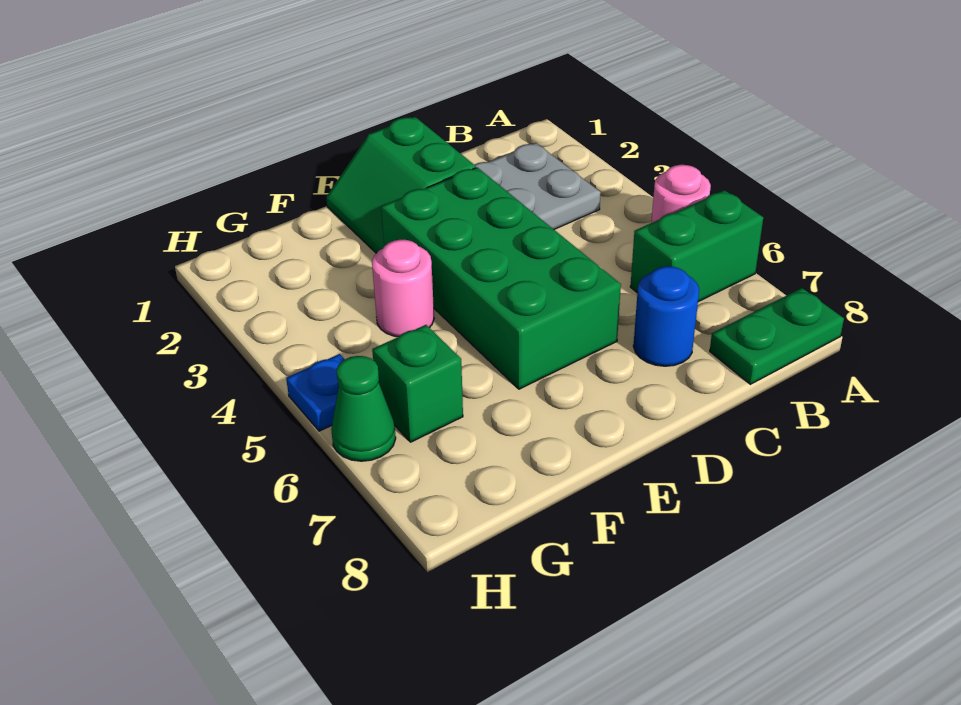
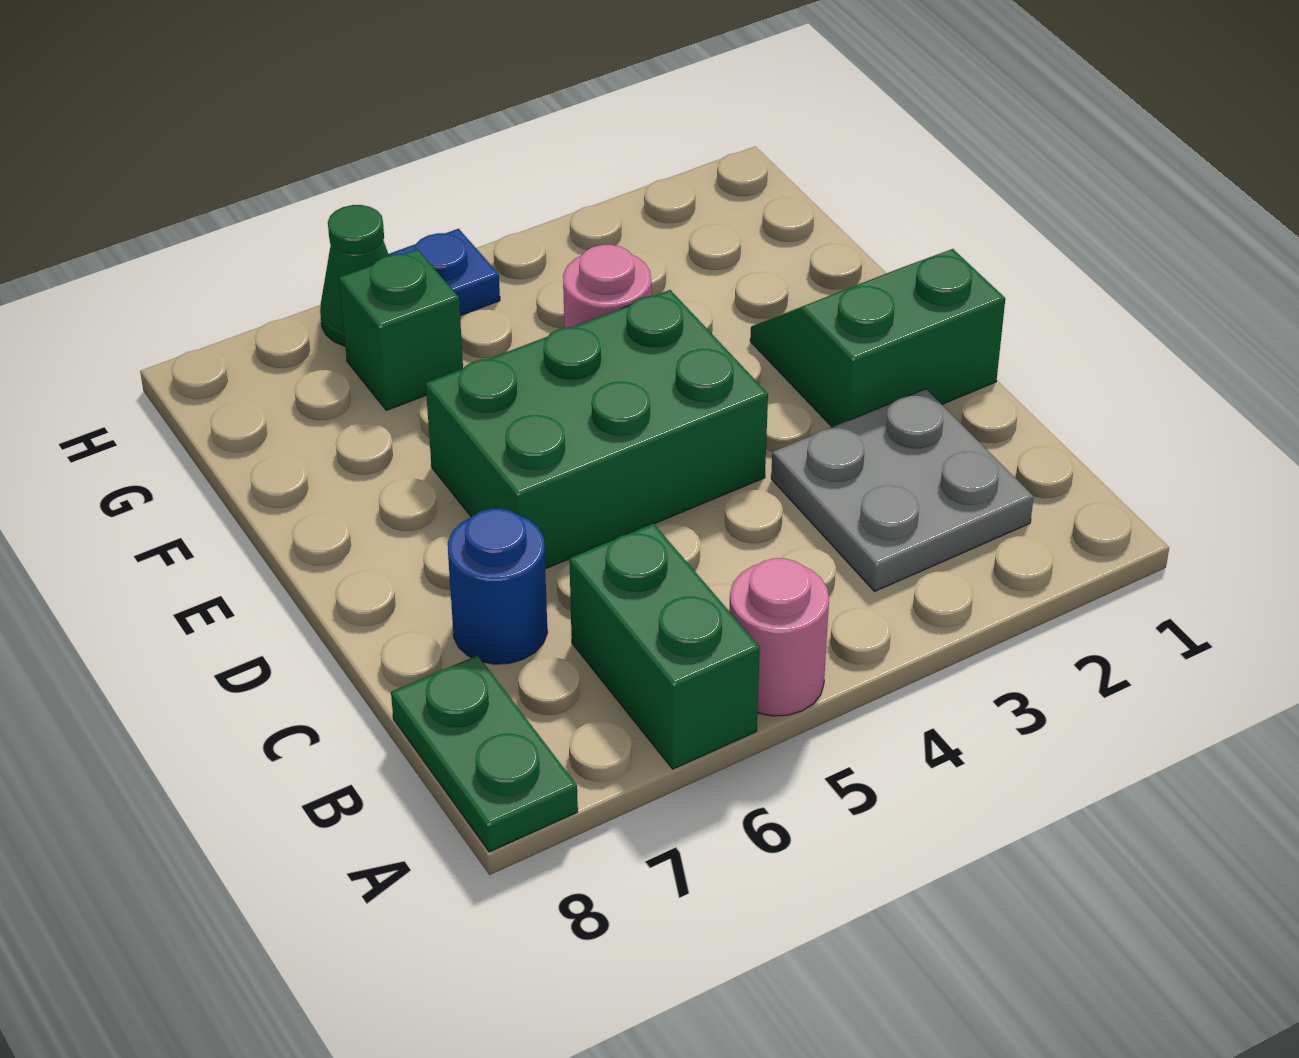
green brick D3:E6 level 1 -> green brick D4:E6 level 1

